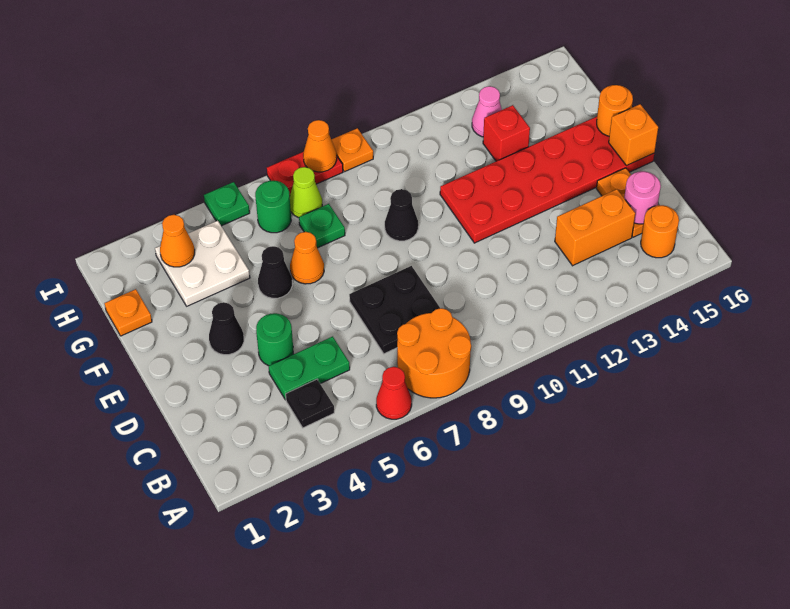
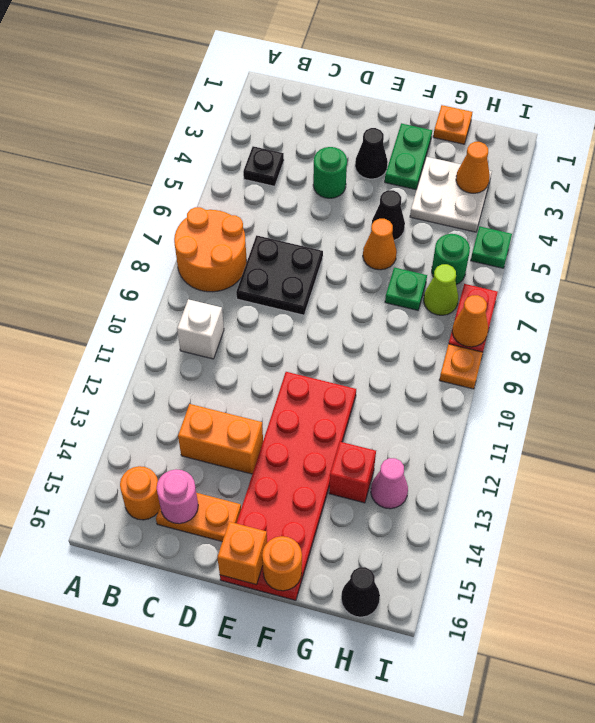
red cone A6 level 1 -> none
none -> white brick B10 level 1
green plate C4:C5 level 1 -> green plate F2:F3 level 1
orange brick C13:C14 level 1 -> orange brick C13:D13 level 1
black cone F9 level 1 -> black cone H16 level 1

